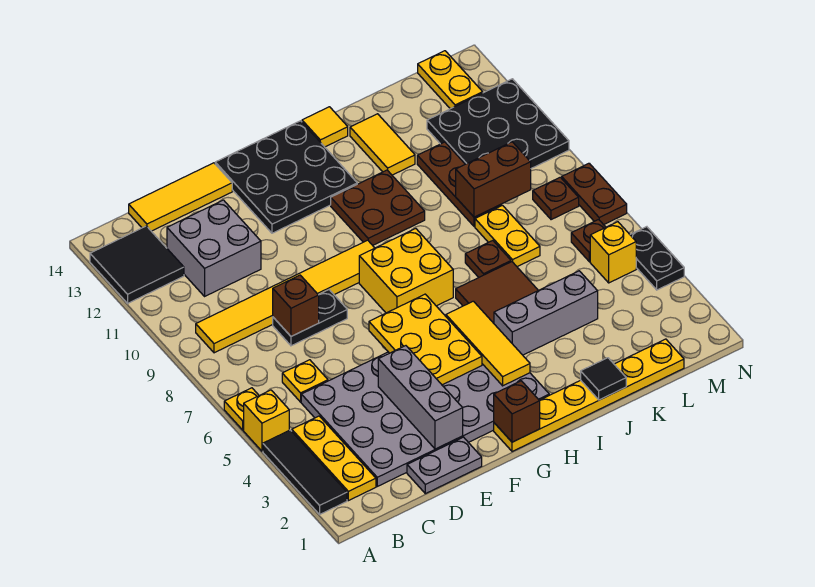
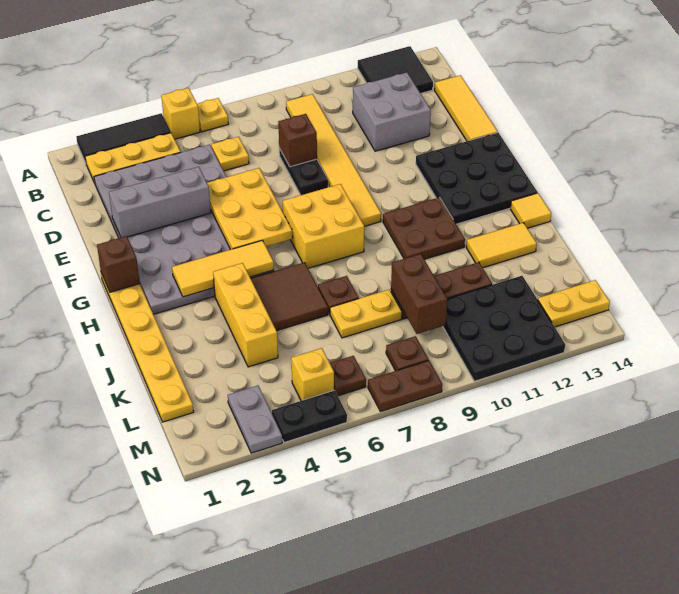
grey plate D1:E1 level 1 -> grey plate M3:N3 level 1
yellow plate F4:G6 level 2 -> yellow plate E5:G6 level 2
grey brick I4:K4 level 1 -> yellow brick I4:K4 level 1
black tile J1 level 2 -> none

